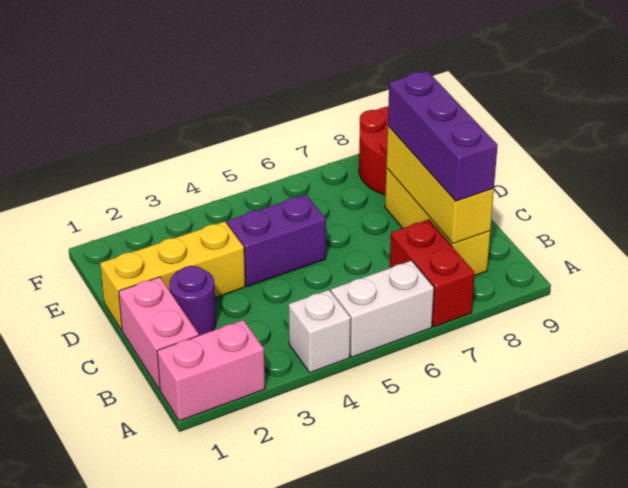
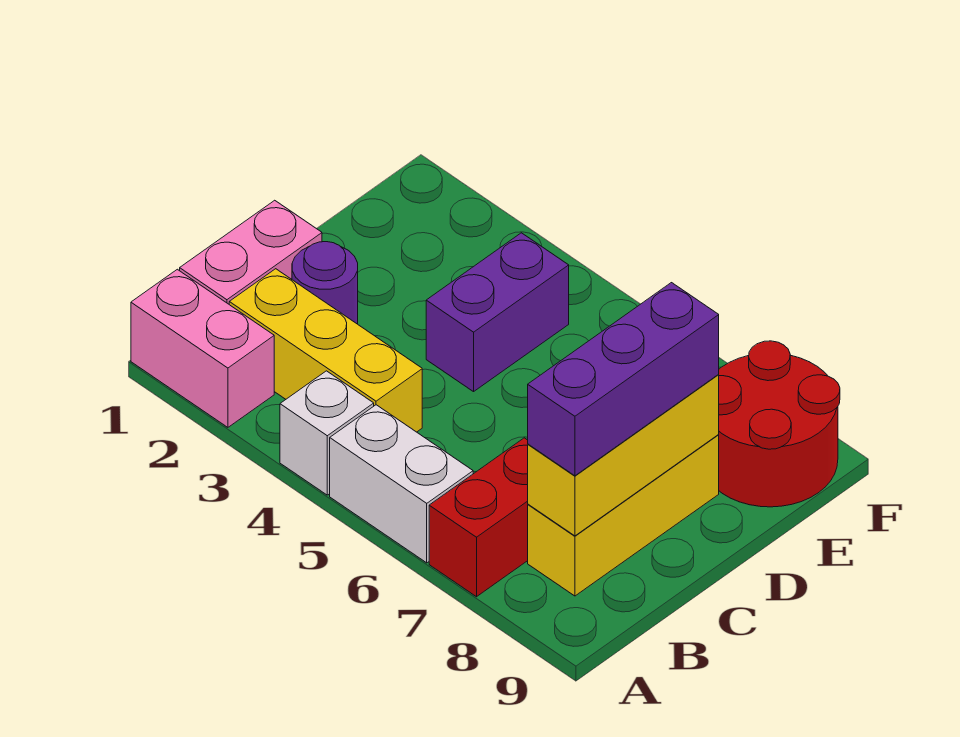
yellow brick D1:D3 level 1 -> yellow brick B2:B4 level 1
purple brick D4:D5 level 1 -> purple brick D4:E4 level 1

